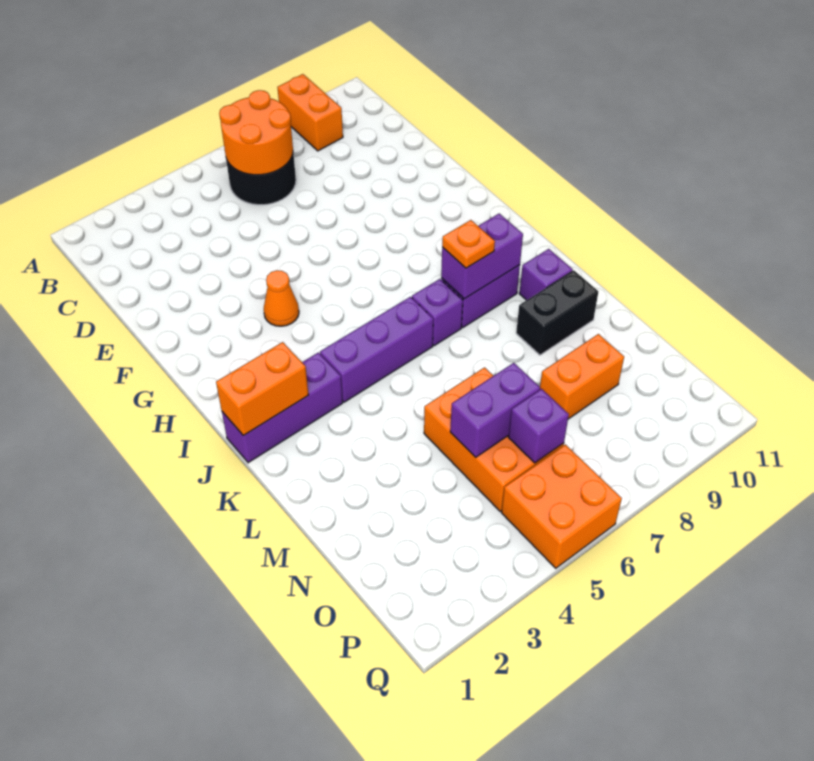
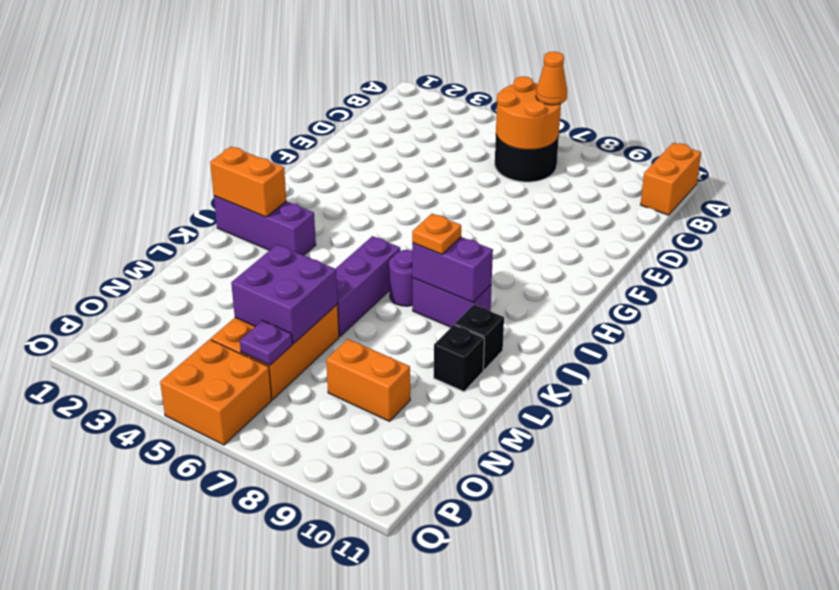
orange brick A9:B9 level 1 -> orange brick A11:B11 level 1
orange cone G4 level 1 -> orange cone B7 level 3
purple brick J4:J6 level 1 -> purple brick J6:L6 level 1
purple brick J7 level 1 -> purple round brick J7 level 1
purple brick K10 level 1 -> black brick K10 level 1
black brick L9:L10 level 1 -> black brick L10 level 1
purple brick N5:N6 level 2 -> purple brick M5:N6 level 2
purple brick O6 level 2 -> purple plate O6 level 2

